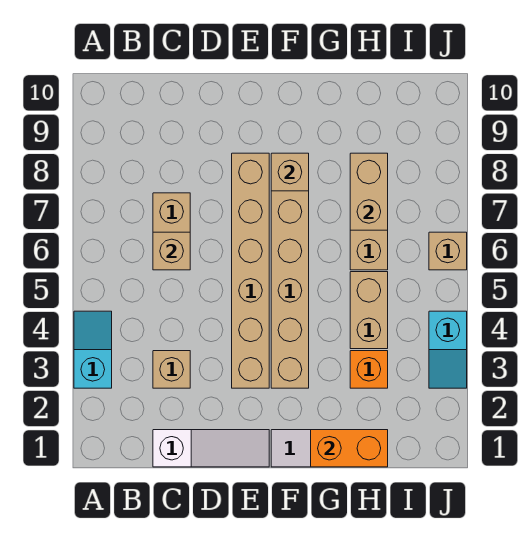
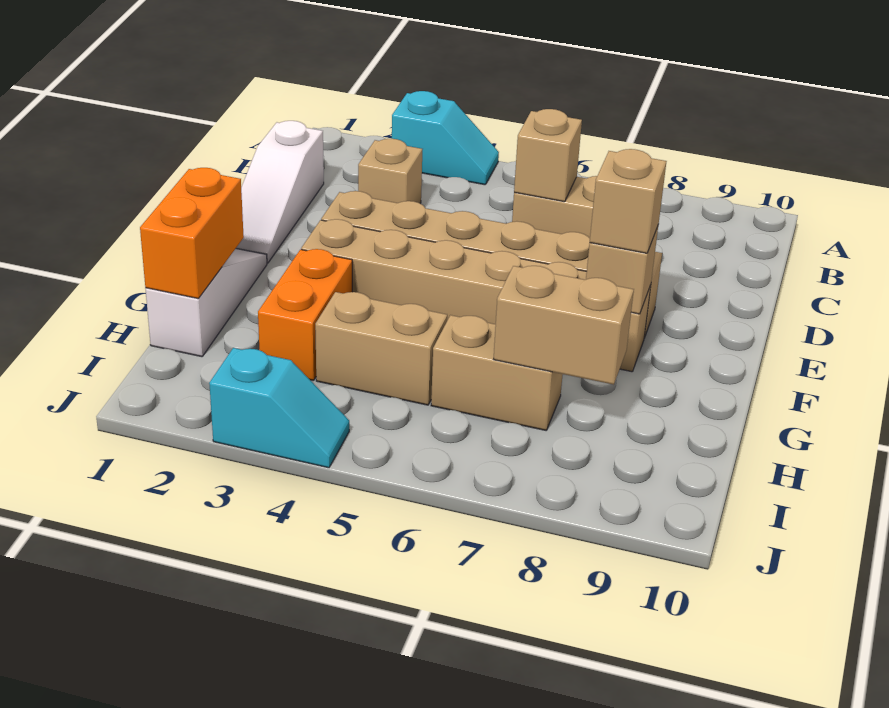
orange brick H3 level 1 -> orange brick G3:H3 level 1
cyan slope J3:J4 level 1 top 4 -> cyan slope J3:J4 level 1 top 3
tan brick J6 level 1 -> tan brick F8 level 3

